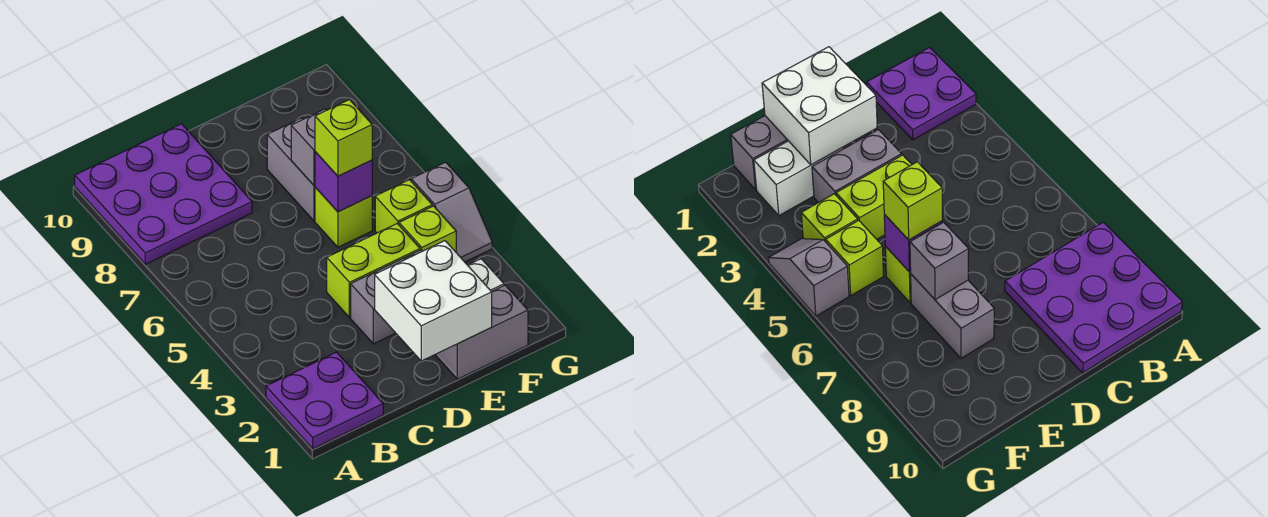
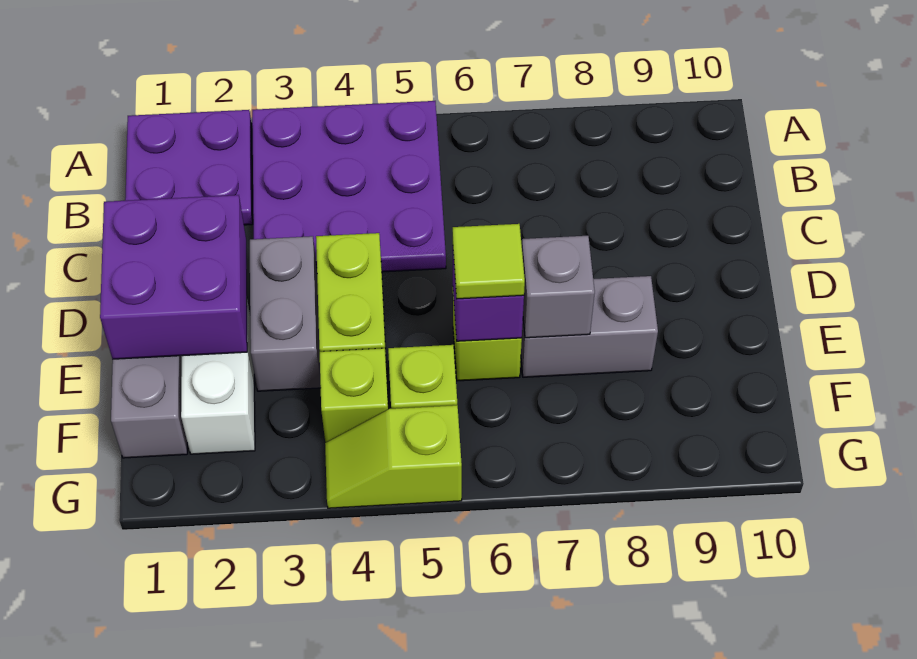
purple plate A8:C10 level 1 -> purple plate A3:C5 level 1
white brick D1:E2 level 2 -> purple brick D1:E2 level 2
lime brick E6 level 3 -> lime tile E6 level 3
grey slope G4:G5 level 1 top 5 -> lime slope G4:G5 level 1 top 5

